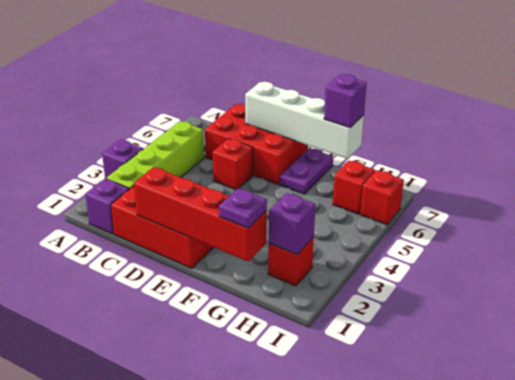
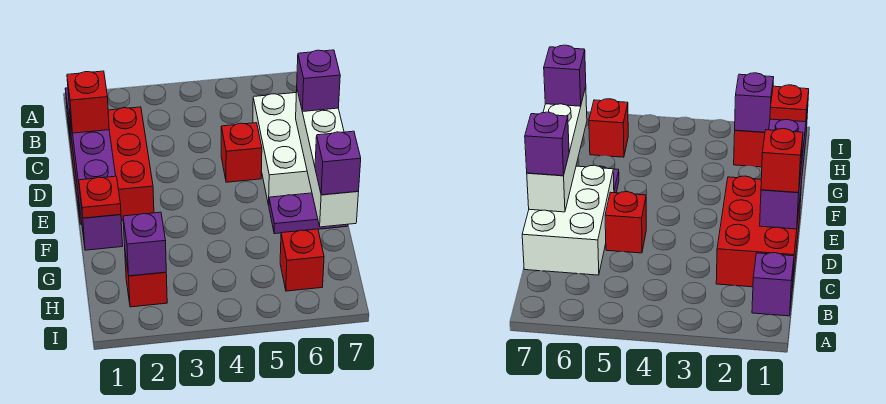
purple brick A3 level 1 -> purple brick D7 level 3
lime brick B2:B5 level 1 -> none
red brick C6:E7 level 1 -> white brick C6:E7 level 1
red brick D1:G1 level 2 -> purple brick D1:G1 level 2
purple plate G1 level 3 -> red plate G1 level 3
red brick I6 level 1 -> red brick D1 level 3

